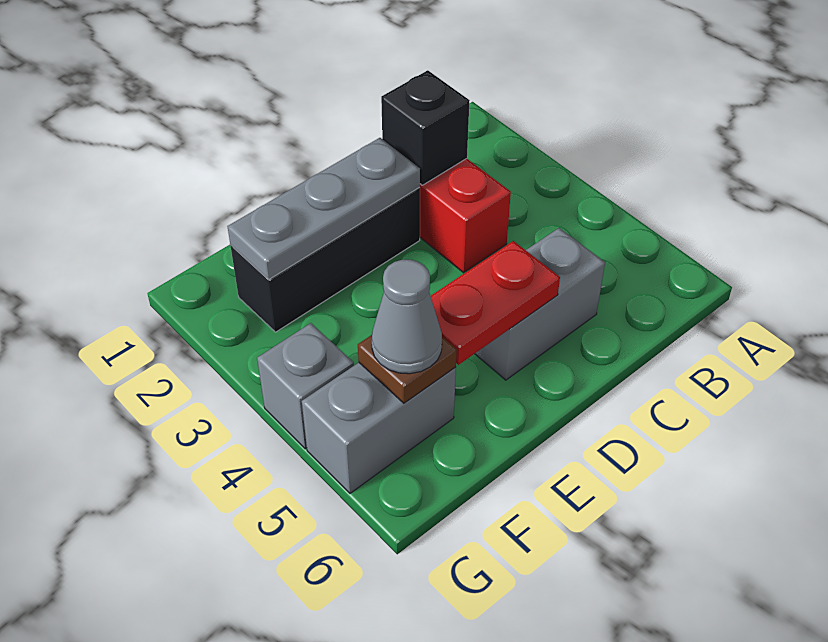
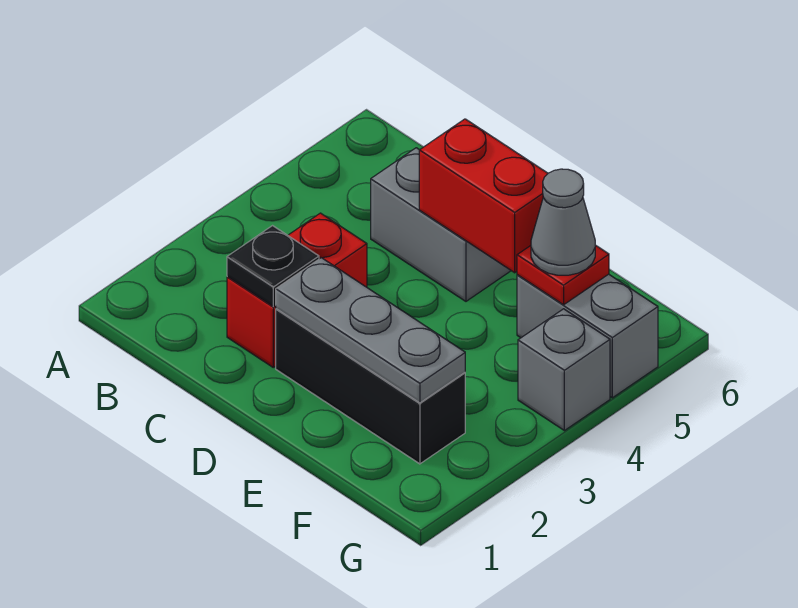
black brick C2 level 2 -> black plate C2 level 2
red plate D5:E5 level 2 -> red brick D5:E5 level 2
brown plate F5 level 2 -> red plate F5 level 2

